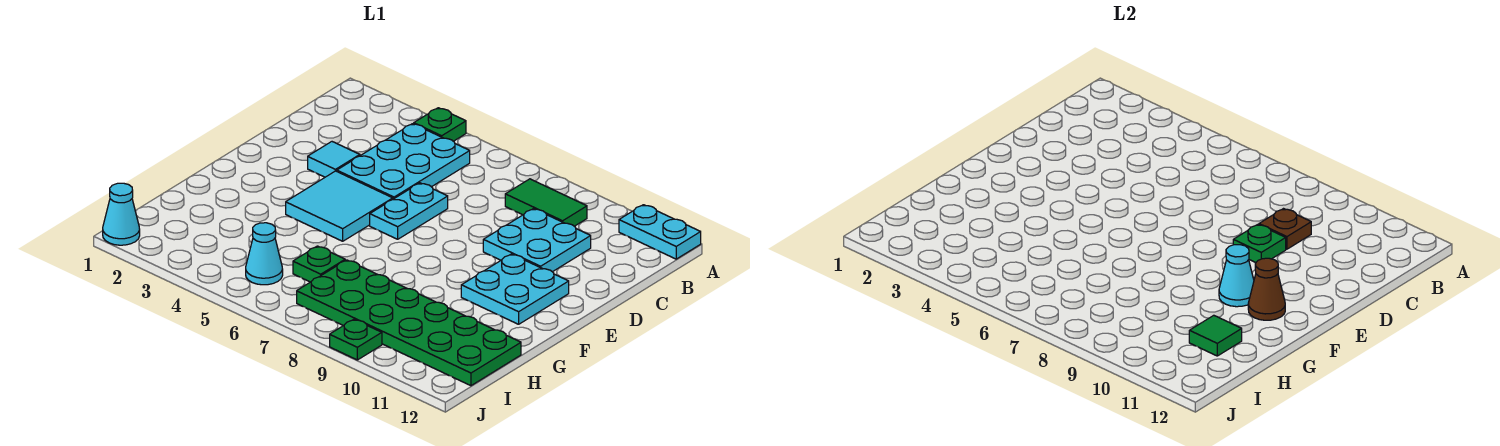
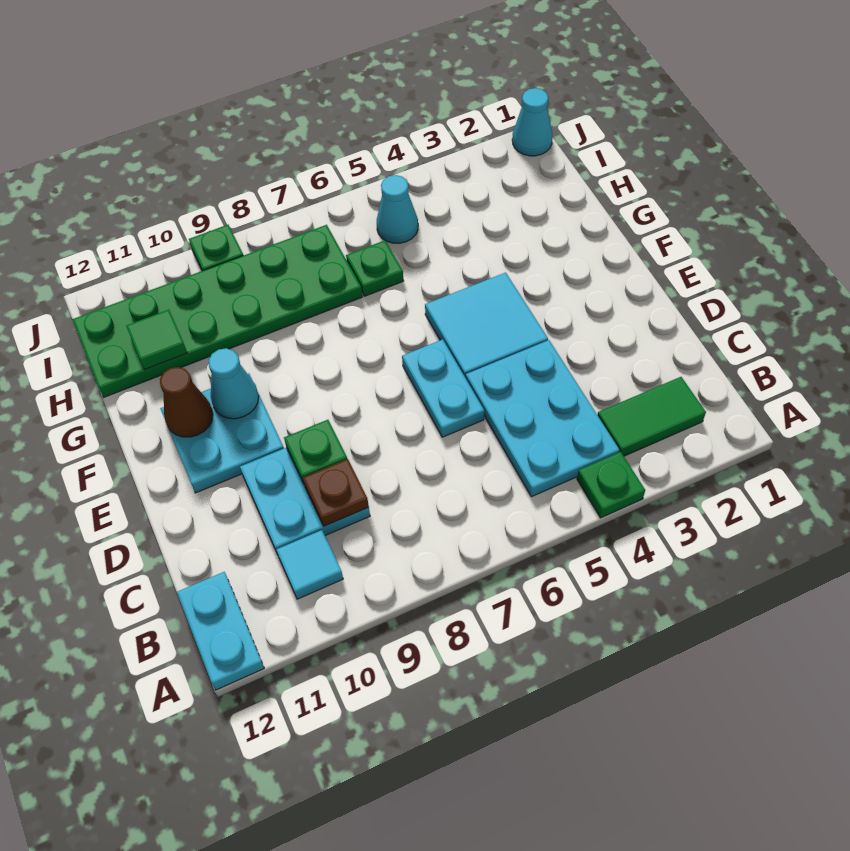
cyan plate A11:A12 level 1 -> cyan plate A12:B12 level 1
green tile B8:B9 level 1 -> green tile B2:B3 level 1
cyan tile D3 level 1 -> cyan tile B10 level 1

